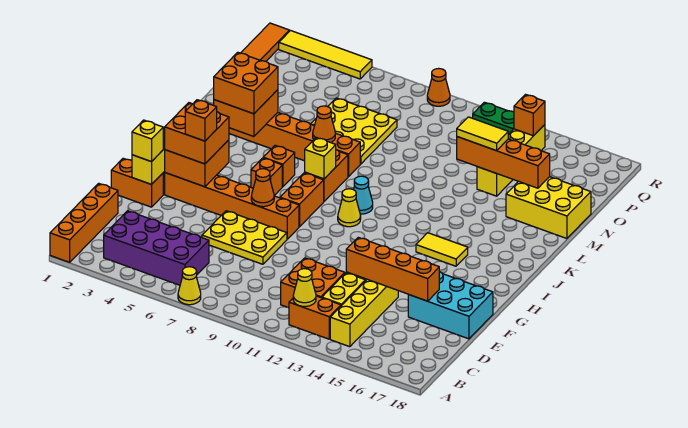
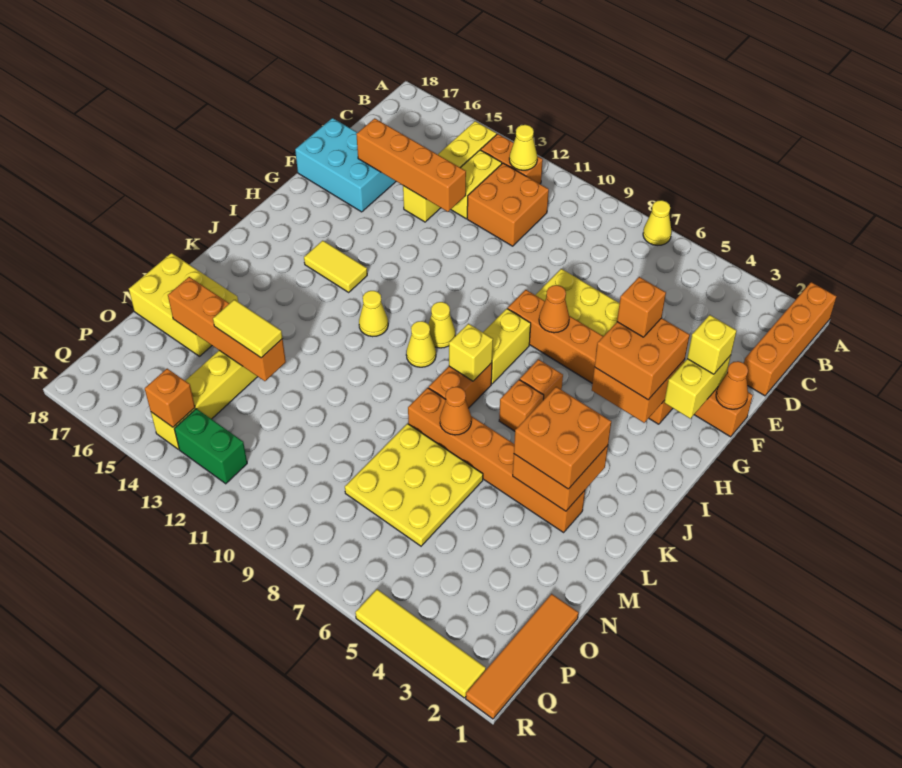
purple brick B3:C6 level 1 -> none
orange brick H8:I8 level 1 -> yellow brick H8:I8 level 1
cyan cone J10 level 1 -> yellow cone J10 level 1
none -> yellow cone J12 level 1
orange cone R9 level 1 -> orange cone F1 level 2

